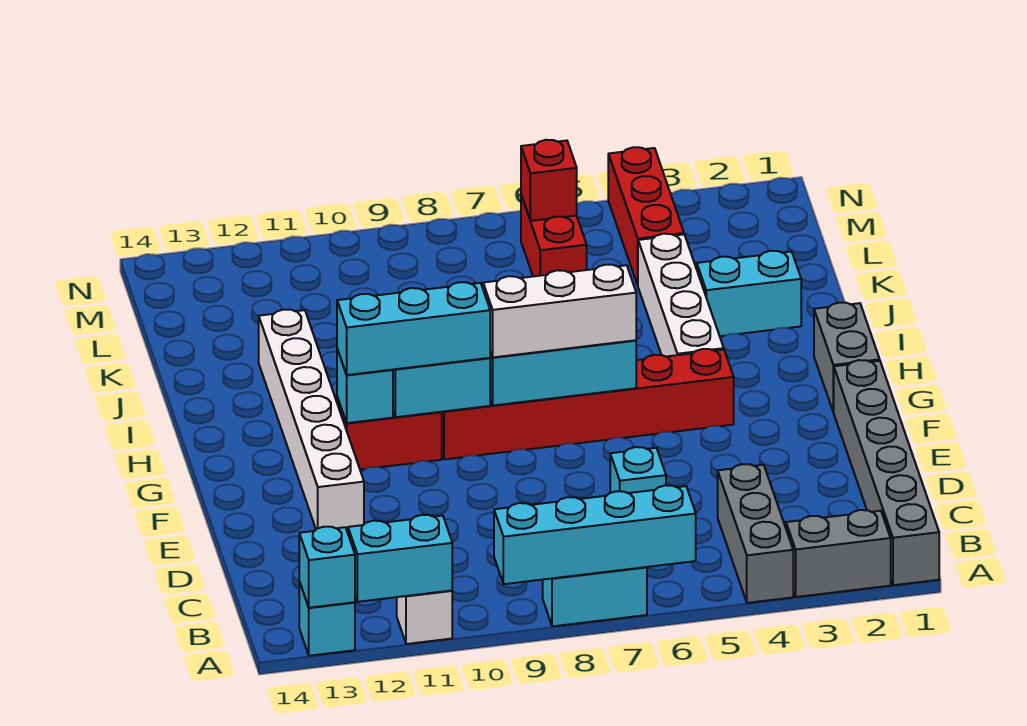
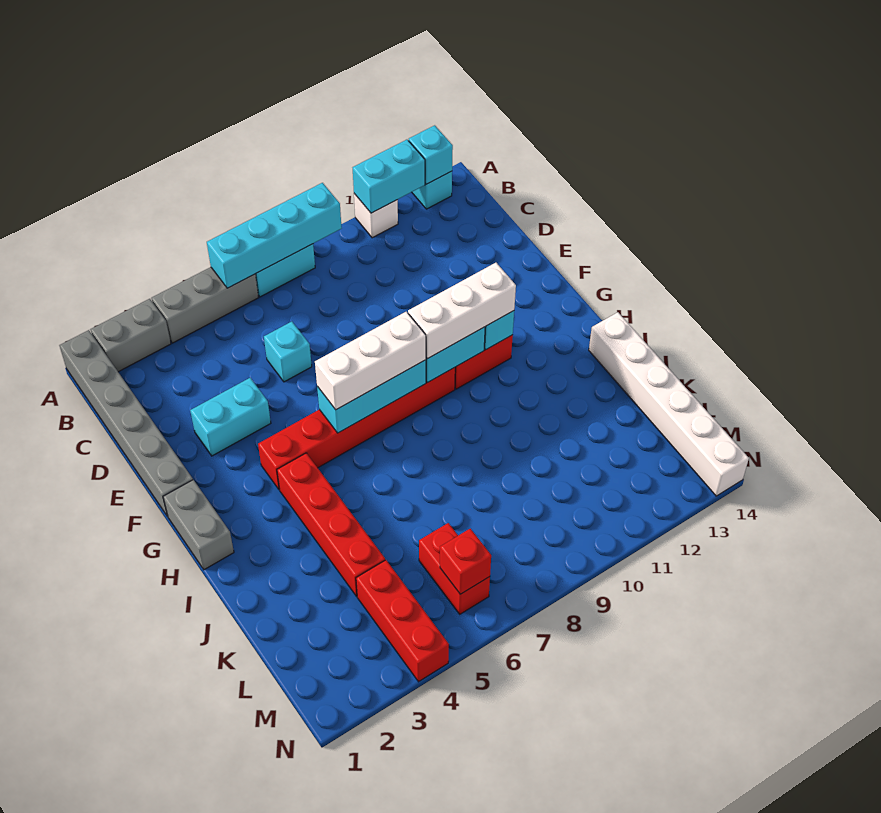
grey brick A4:C4 level 1 -> grey brick A4:A6 level 1
white brick E12:J12 level 1 -> white brick I14:N14 level 1
cyan brick G9:G11 level 3 -> white brick G9:G11 level 3
white brick H4:K4 level 1 -> red brick H4:K4 level 1
cyan brick J2:J3 level 1 -> cyan brick E3:E4 level 1

